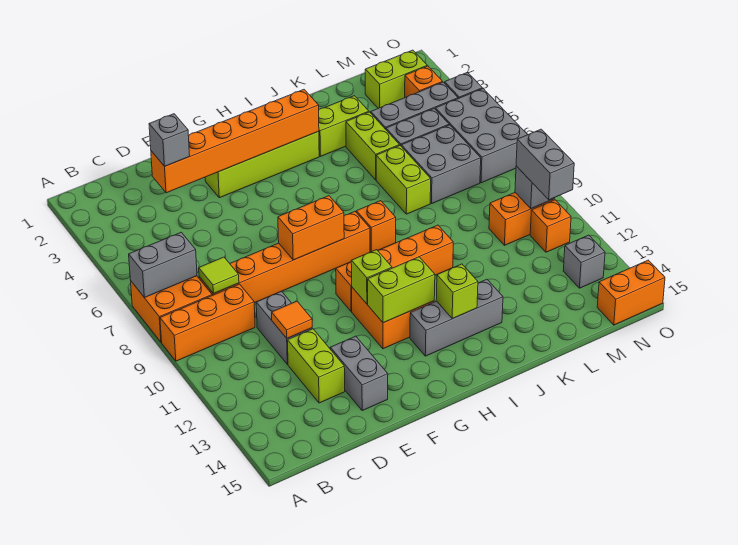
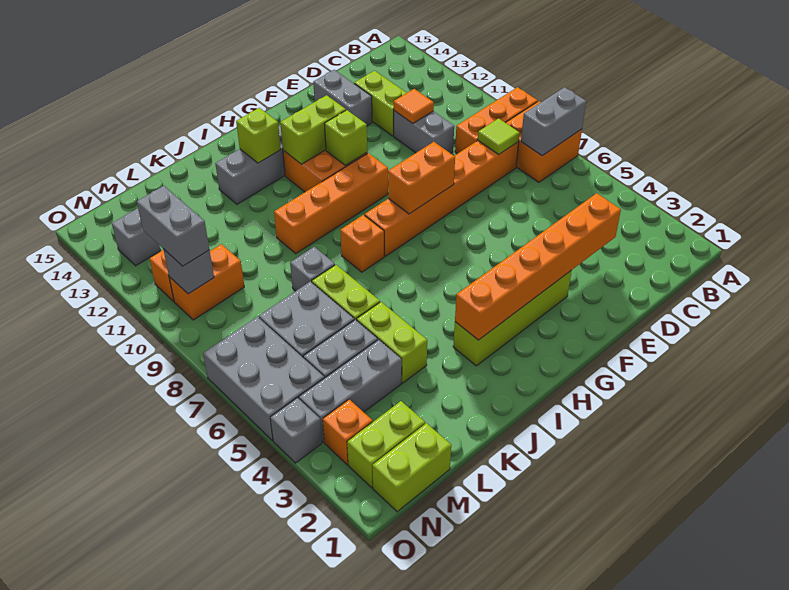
grey brick D3 level 3 -> grey brick K8 level 1
lime brick J3:K3 level 1 -> lime brick M1:N1 level 1
orange brick N15:O15 level 1 -> none

